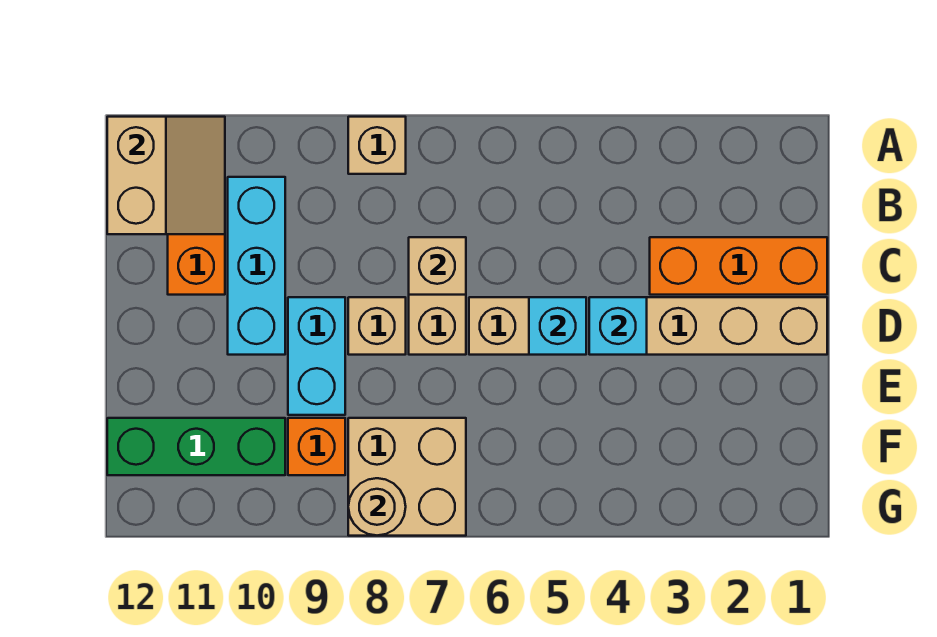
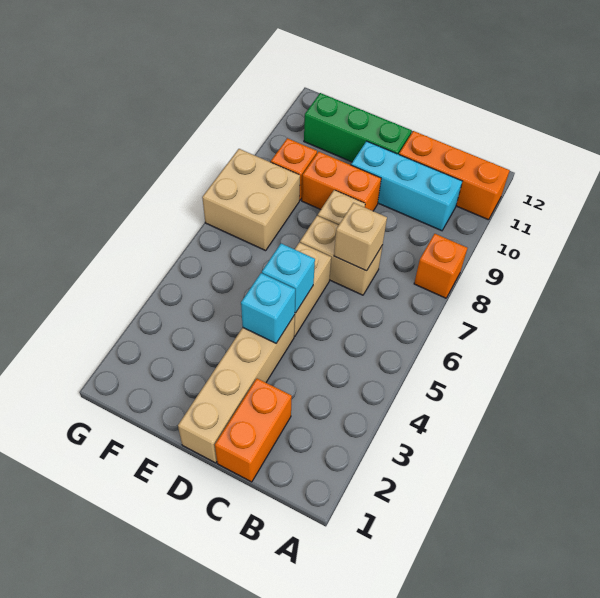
tan brick A8 level 1 -> orange brick A8 level 1
tan slope A11:B12 level 2 top 12 -> none
orange brick C1:C3 level 1 -> orange brick C1:C2 level 1
cyan brick D9:E9 level 1 -> orange brick D9:E9 level 1
green brick F10:F12 level 1 -> green brick D11:F11 level 1
tan round brick G8 level 2 -> none

